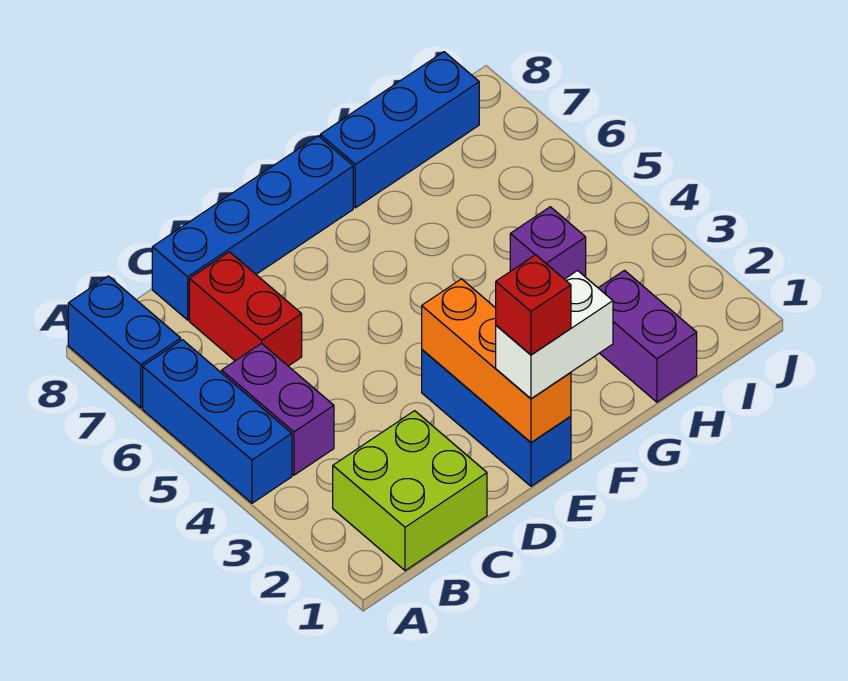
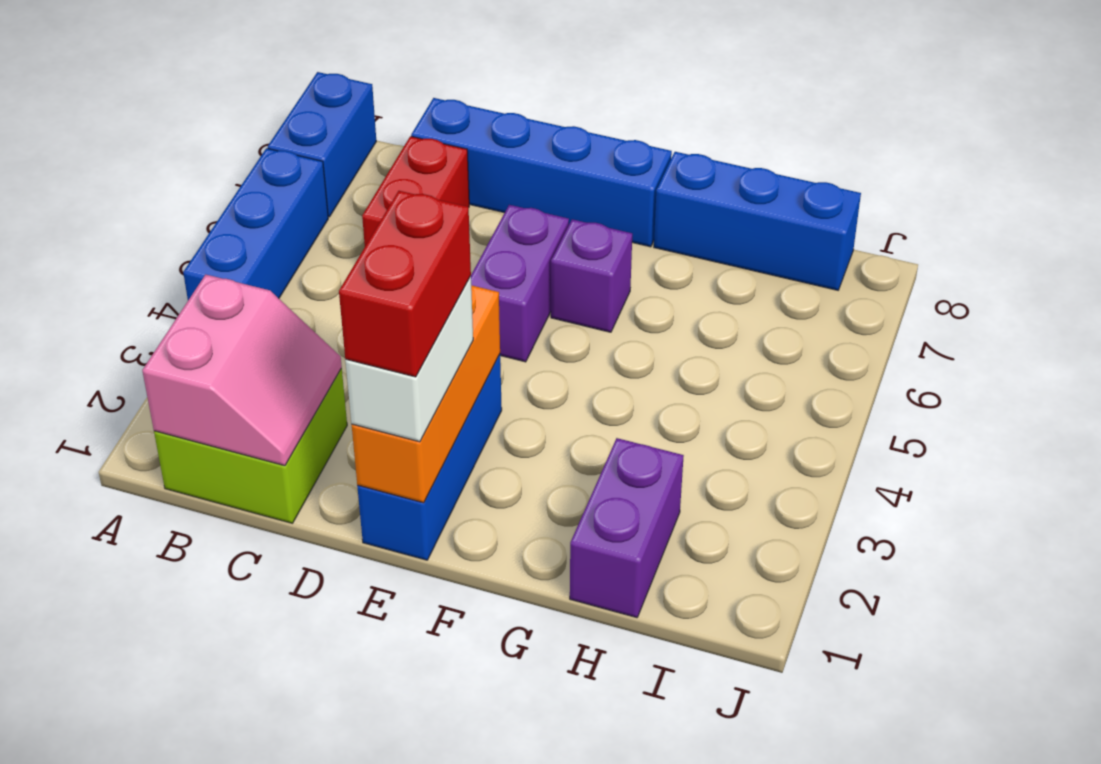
none -> pink slope B1:C2 level 2 top B
purple brick B4:B5 level 1 -> purple brick E5:E6 level 1
white brick E1:F1 level 3 -> white brick E1:E2 level 3
red brick E1 level 4 -> red brick E1:E2 level 4
purple brick H4 level 1 -> purple brick F6 level 1

